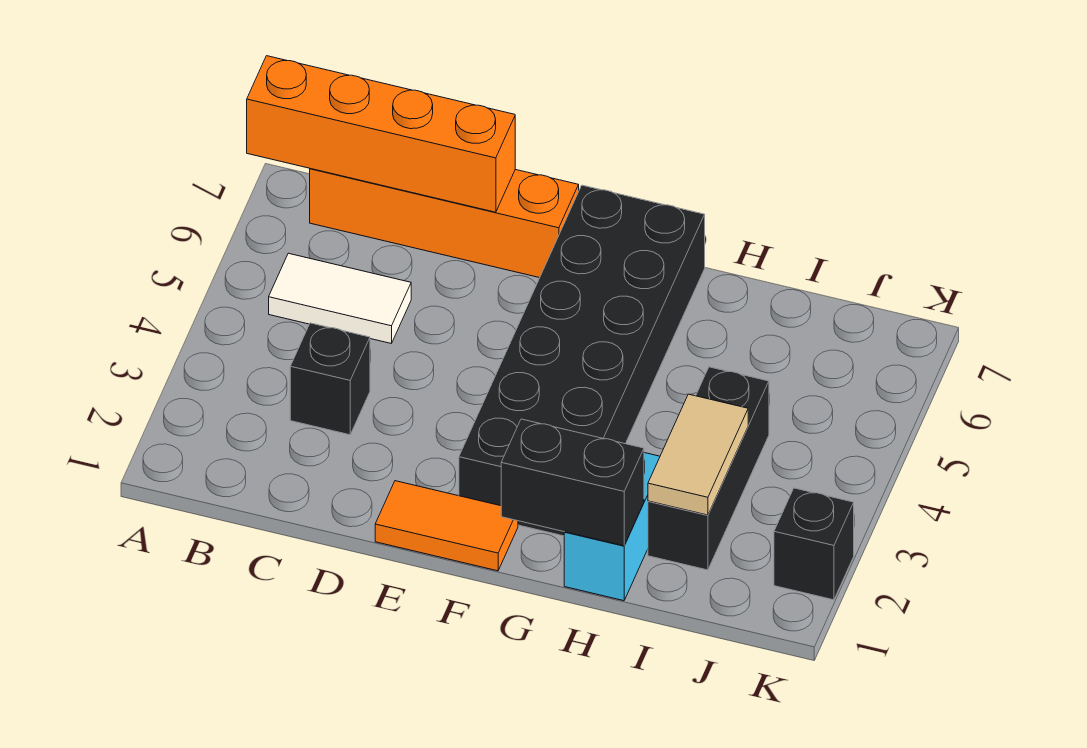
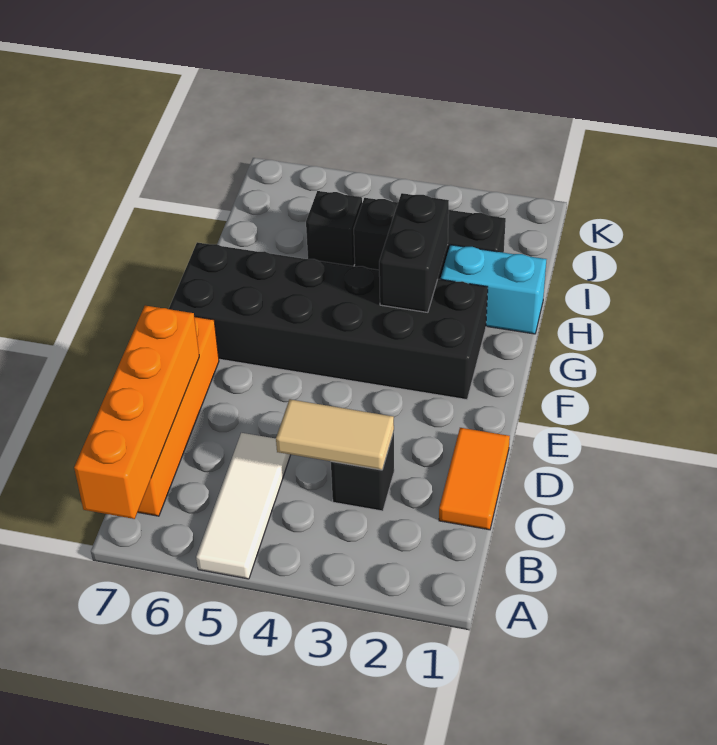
white tile B5:C5 level 1 -> white tile A5:C5 level 1
orange tile E1:F1 level 1 -> orange tile C1:D1 level 1
black brick G1:H1 level 2 -> black brick G3:H3 level 2
tan tile I2:I3 level 2 -> tan tile C3:C4 level 2
black brick K2 level 1 -> black brick I5 level 1

